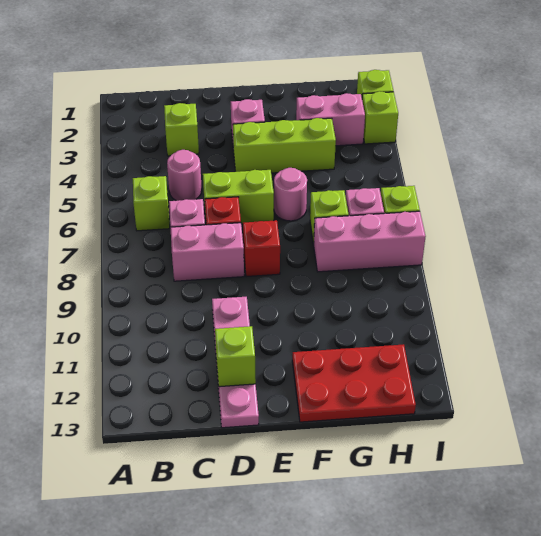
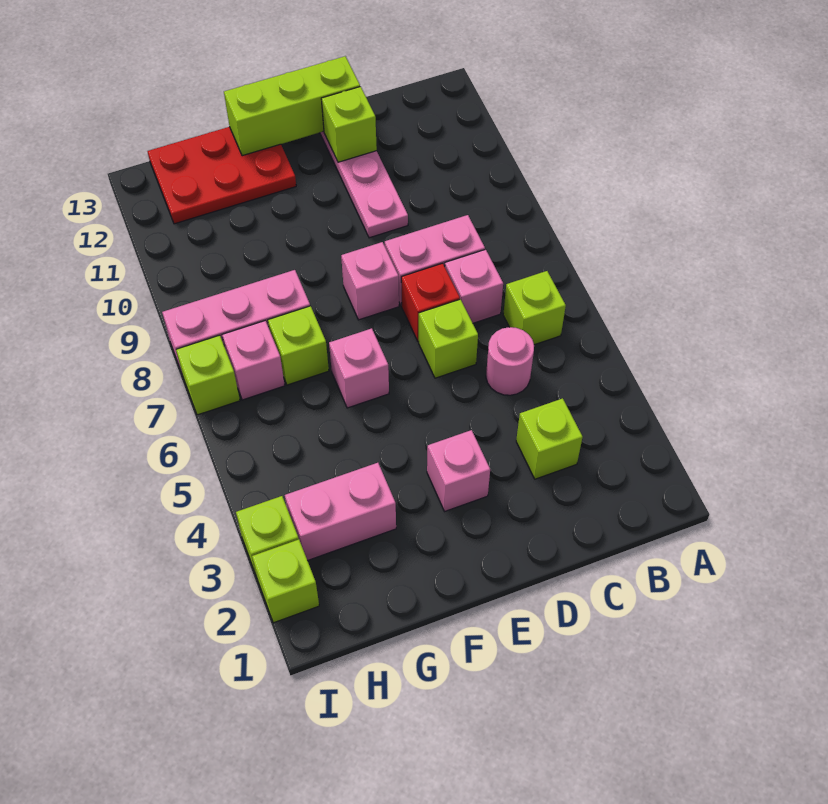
lime brick D6:E6 level 1 -> lime brick D6 level 1
lime brick E4:G4 level 1 -> lime brick D13:F13 level 2
red brick E8 level 1 -> pink brick E8 level 1
pink round brick F6 level 1 -> pink brick F6 level 1

